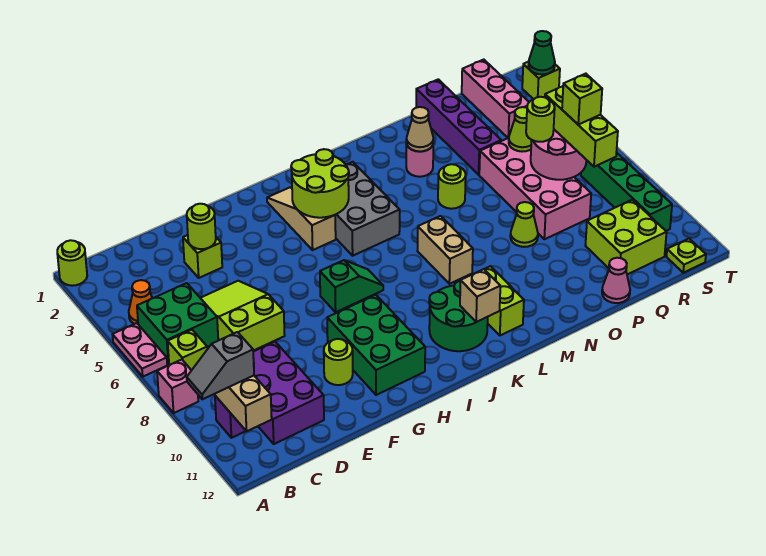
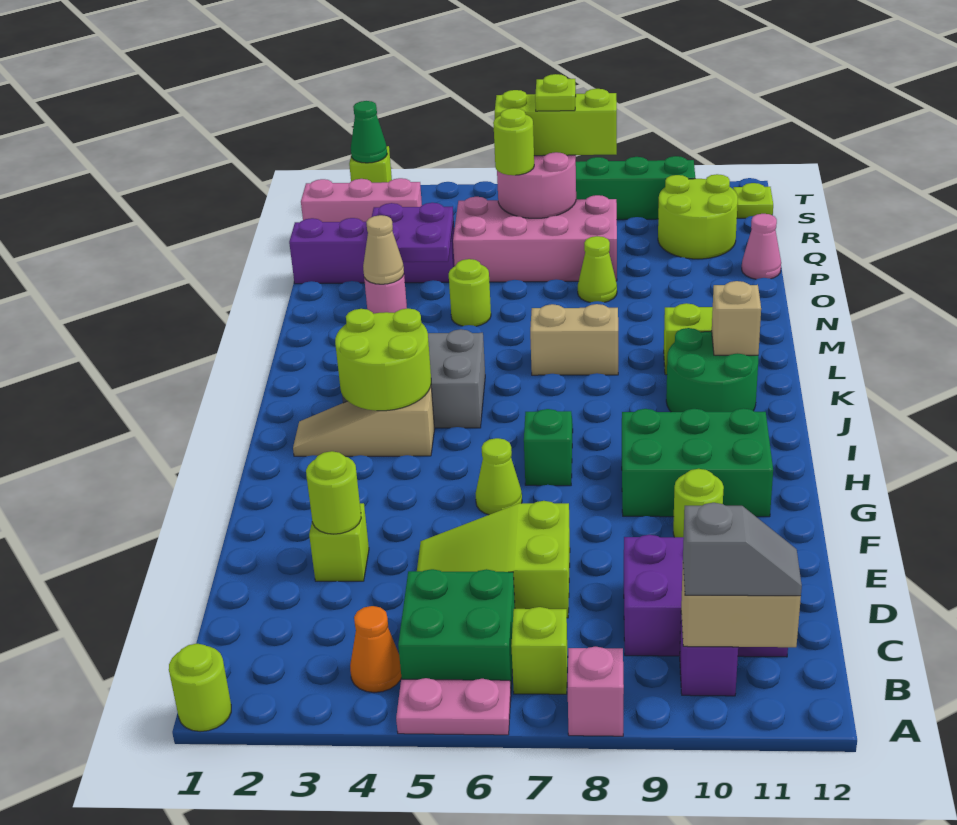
grey slope A10:B10 level 3 top B -> grey slope B10:B11 level 3 top 10
none -> purple plate O3:P4 level 2
lime cone Q5 level 2 -> lime cone G6 level 1
lime brick Q10:R11 level 1 -> lime round brick Q10:R11 level 1
lime brick R7 level 4 -> lime plate R7 level 4

